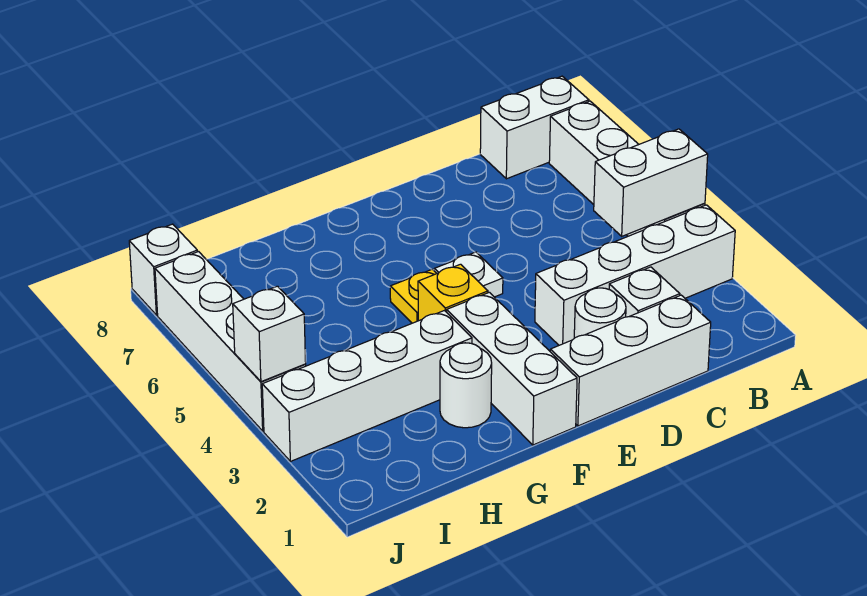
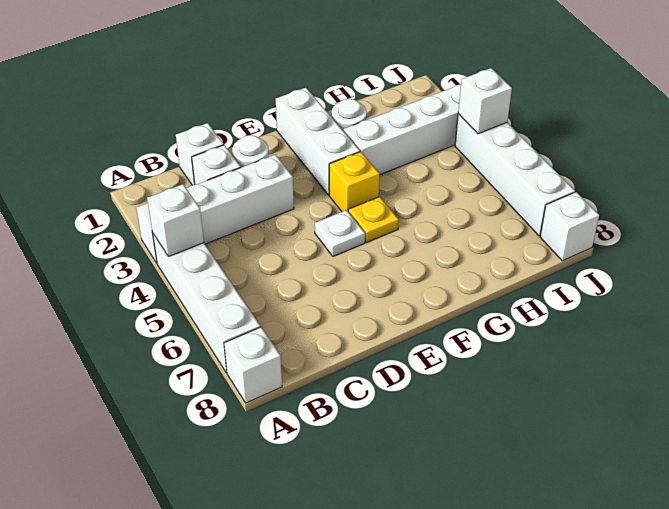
white brick A4:B4 level 2 -> white brick A4 level 2
white brick A8:B8 level 1 -> white brick A8 level 1
white brick C1:E1 level 1 -> white brick C1 level 1

